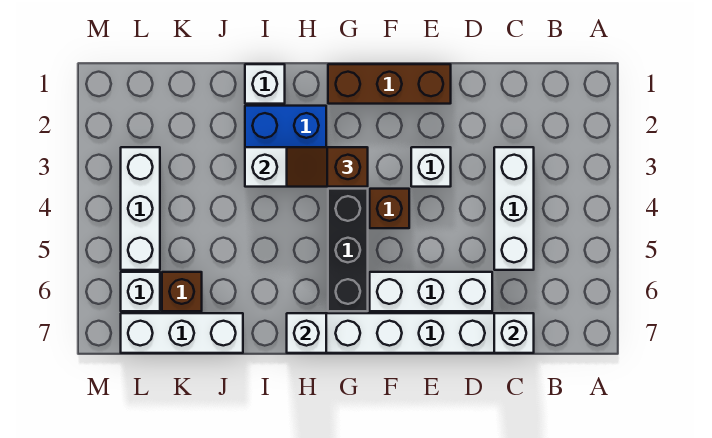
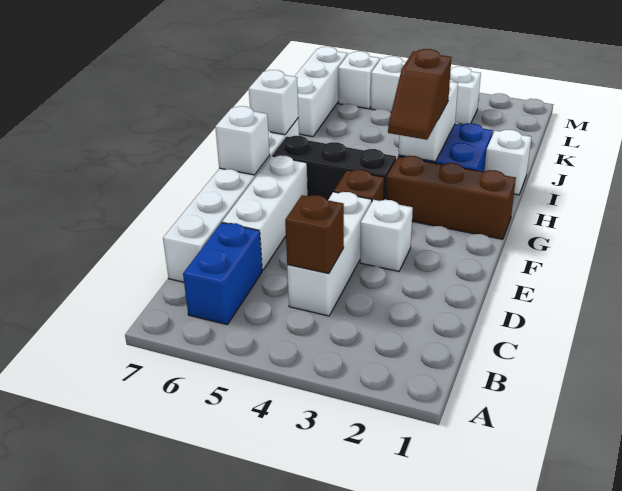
none -> blue brick B6:C6 level 1
white brick C3:C5 level 1 -> white brick C4:E4 level 1
white brick C7 level 2 -> white brick F7 level 2
brown brick E1:G1 level 1 -> brown brick G1:G3 level 1
brown slope G3:H3 level 3 top G -> brown slope G3:H3 level 3 top H
brown brick K6 level 1 -> brown brick C4 level 2

